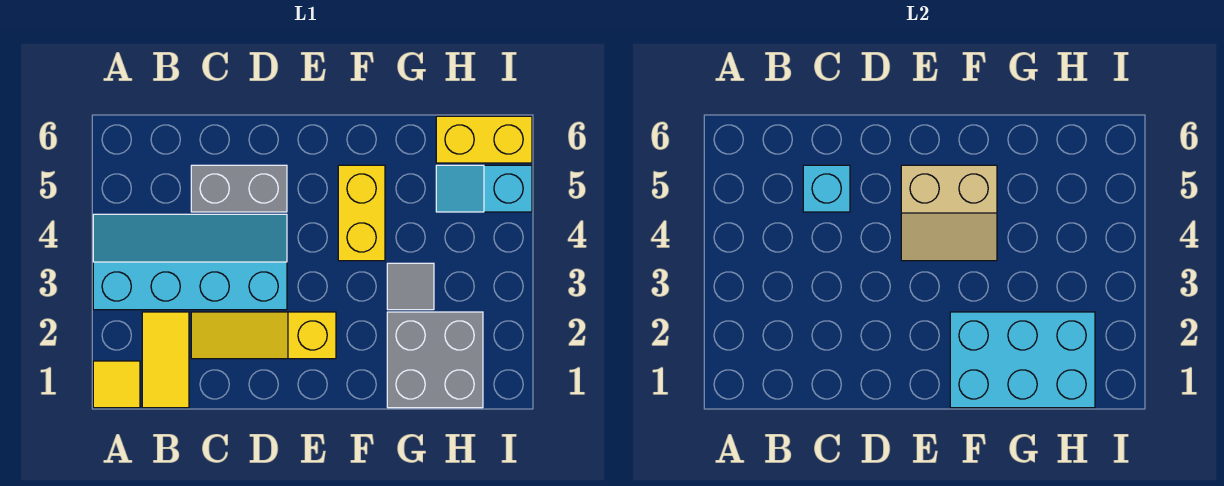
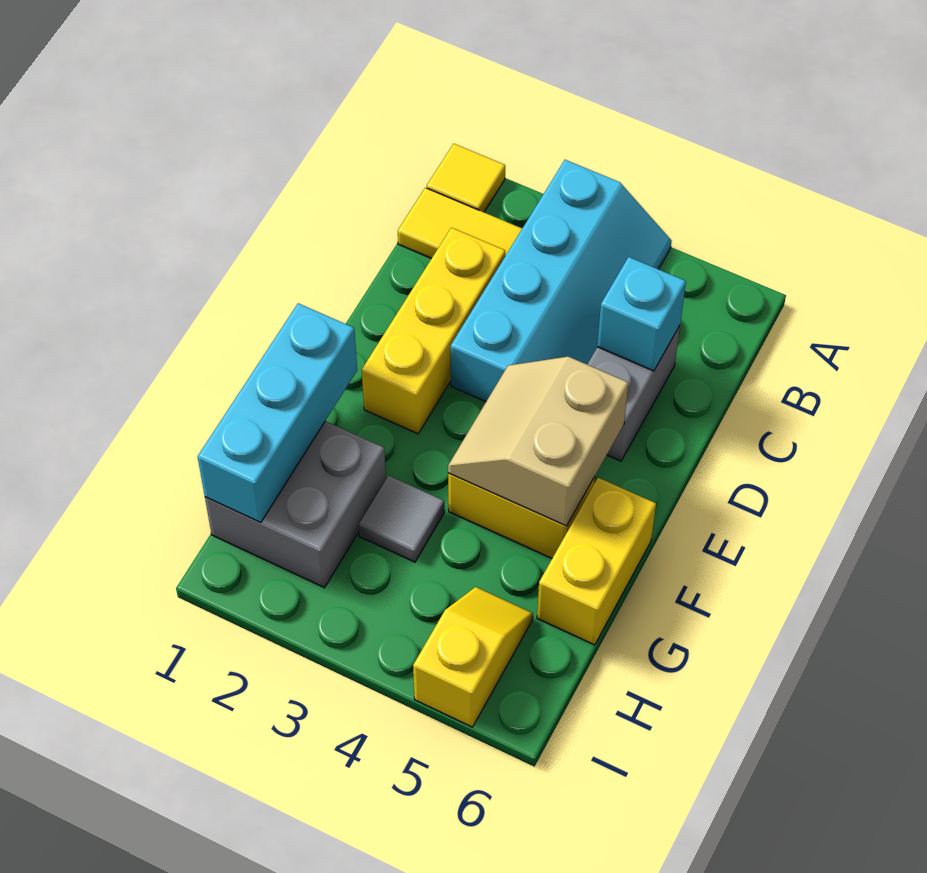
yellow slope C2:E2 level 1 top E -> yellow brick C2:E2 level 1
cyan brick F1:H2 level 2 -> cyan brick F1:H1 level 2
cyan slope H5:I5 level 1 top I -> yellow slope H5:I5 level 1 top I
yellow brick H6:I6 level 1 -> yellow brick F6:G6 level 1

